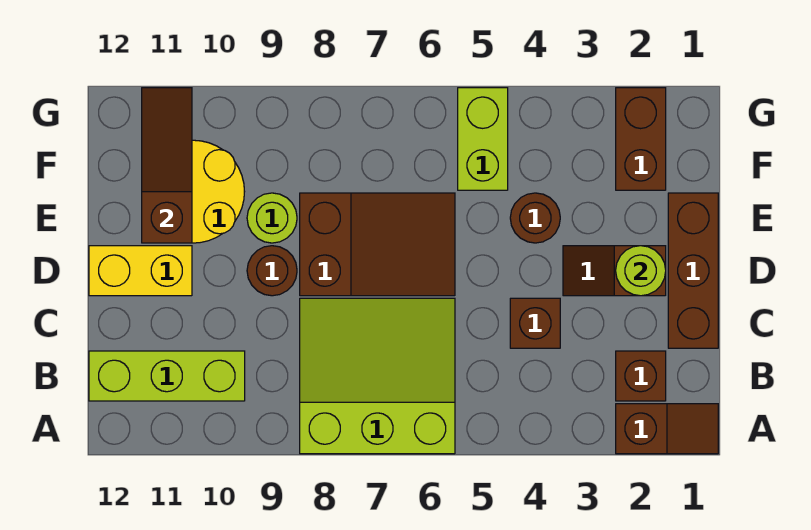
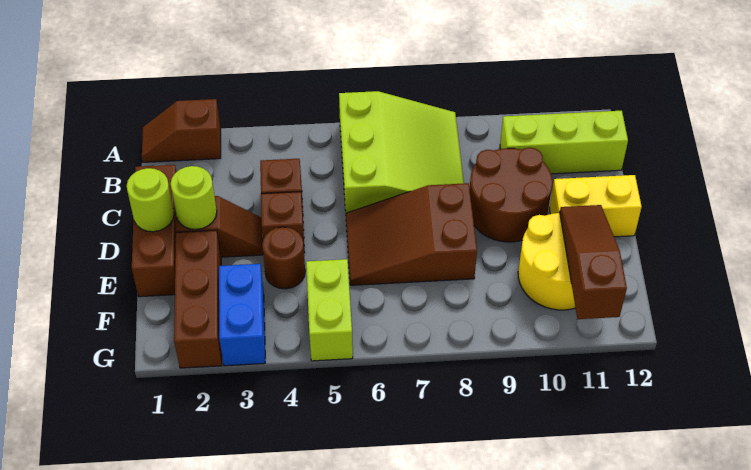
lime slope A6:C8 level 1 top A -> lime slope A6:C8 level 1 top 6
brown brick B2 level 1 -> brown brick D4 level 1
brown round brick D9 level 1 -> brown round brick C9:D10 level 1
lime round brick E9 level 1 -> lime round brick D1 level 2
brown slope E11:G11 level 2 top E -> brown slope E11:G11 level 2 top G
brown brick F2:G2 level 1 -> brown brick E2:G2 level 1
none -> blue brick F3:G3 level 1

